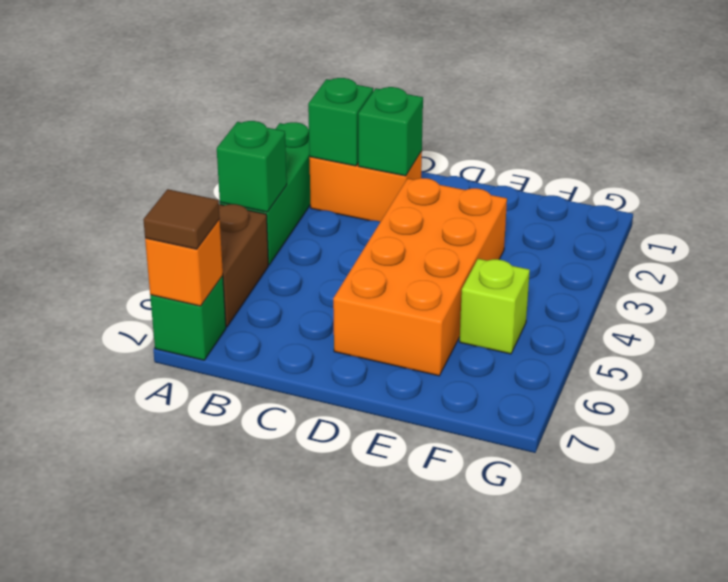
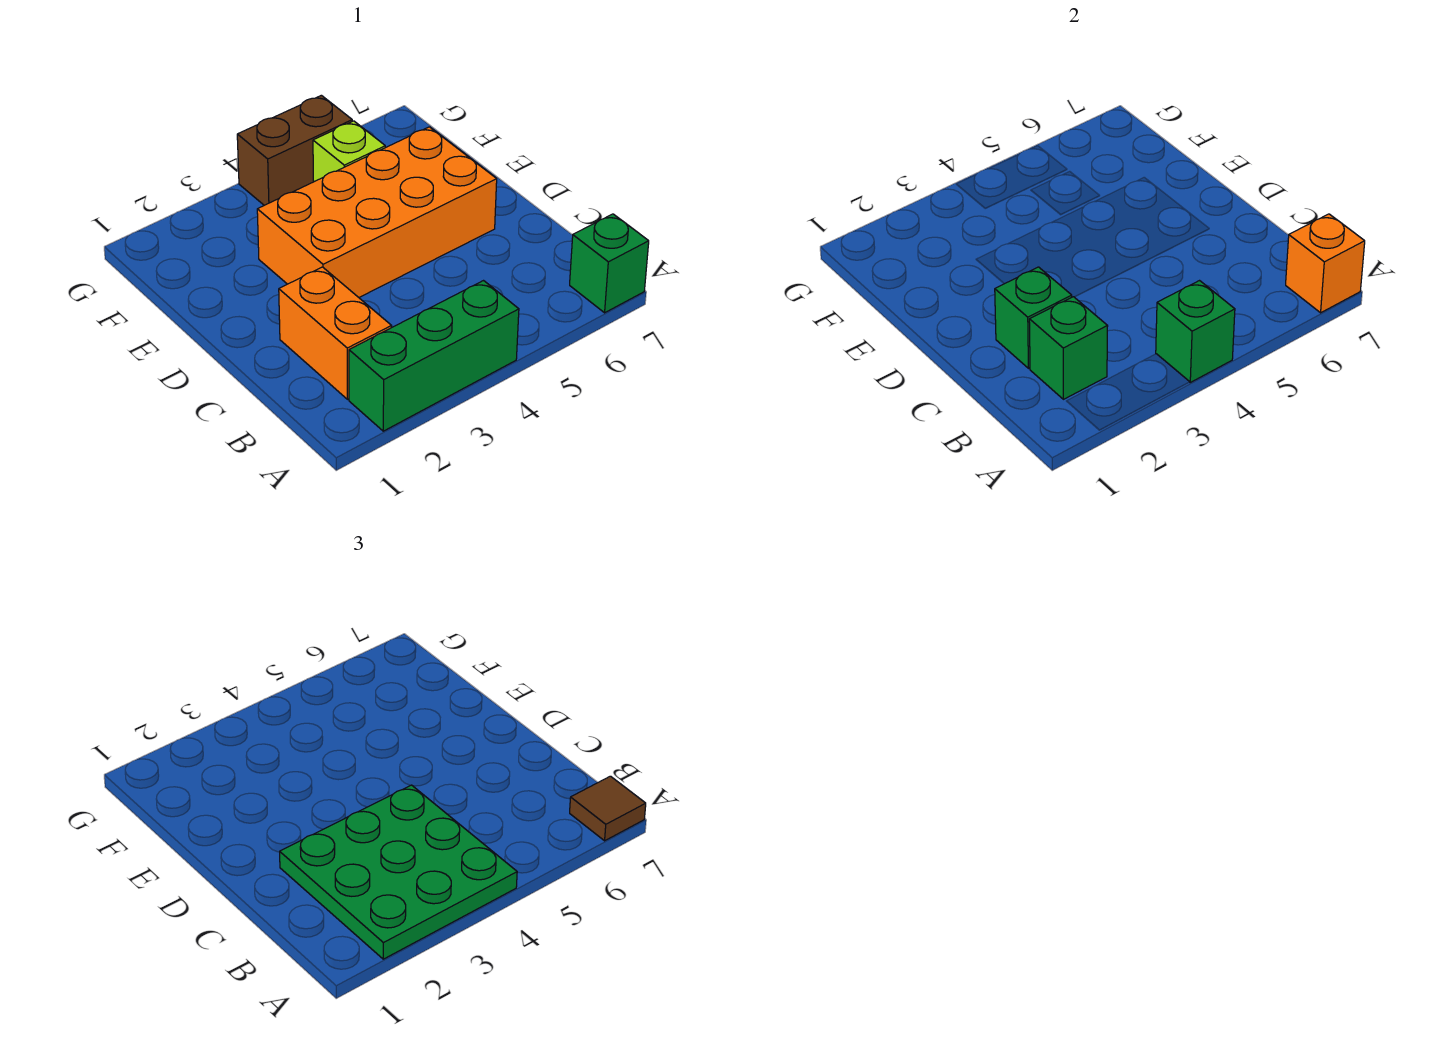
none -> green plate A2:C4 level 3
brown brick A5:A6 level 1 -> brown brick G4:G5 level 1

